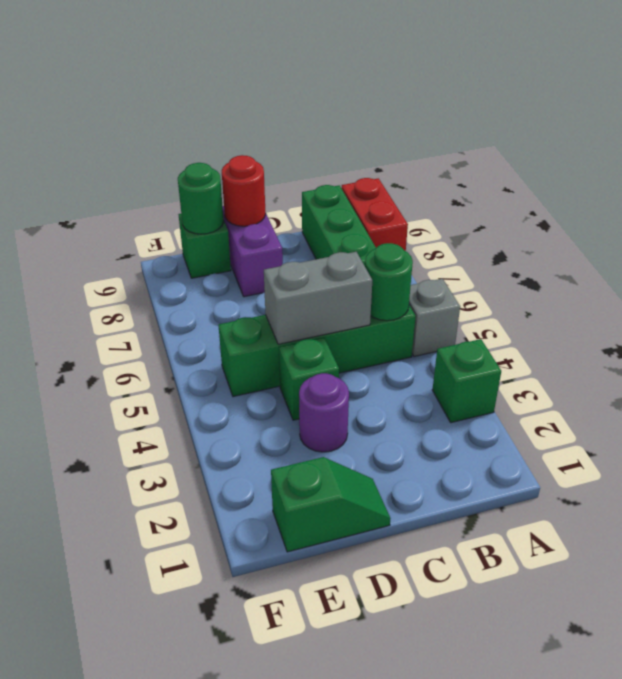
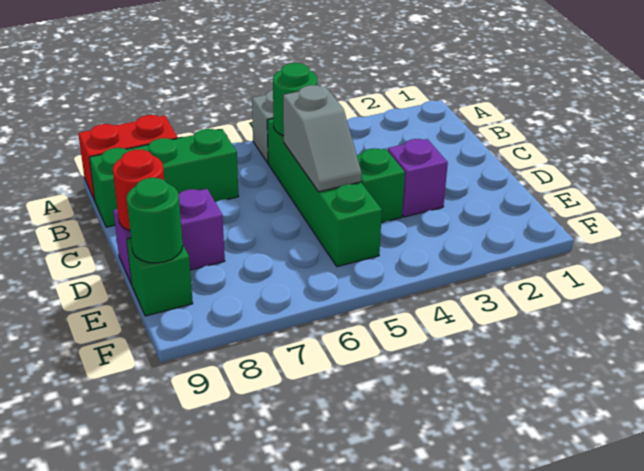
green brick A3 level 1 -> none
grey brick C5:D5 level 2 -> grey slope C5:D5 level 2 top C
green slope D1:E1 level 1 top E -> none
purple round brick D3 level 1 -> purple brick D3 level 1

